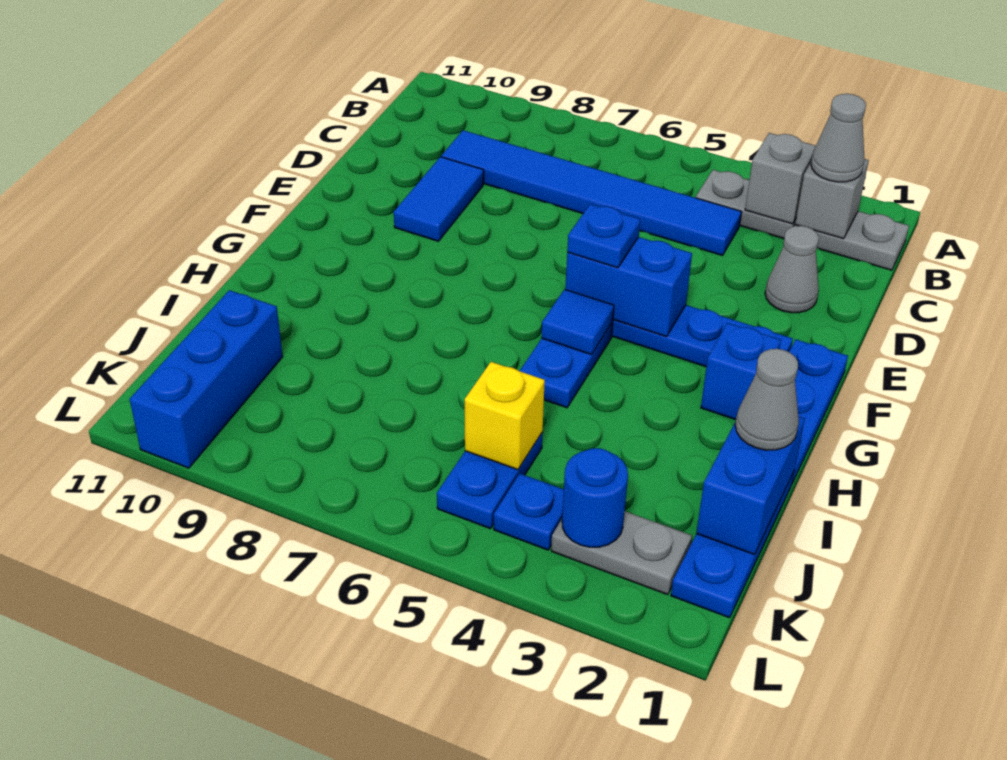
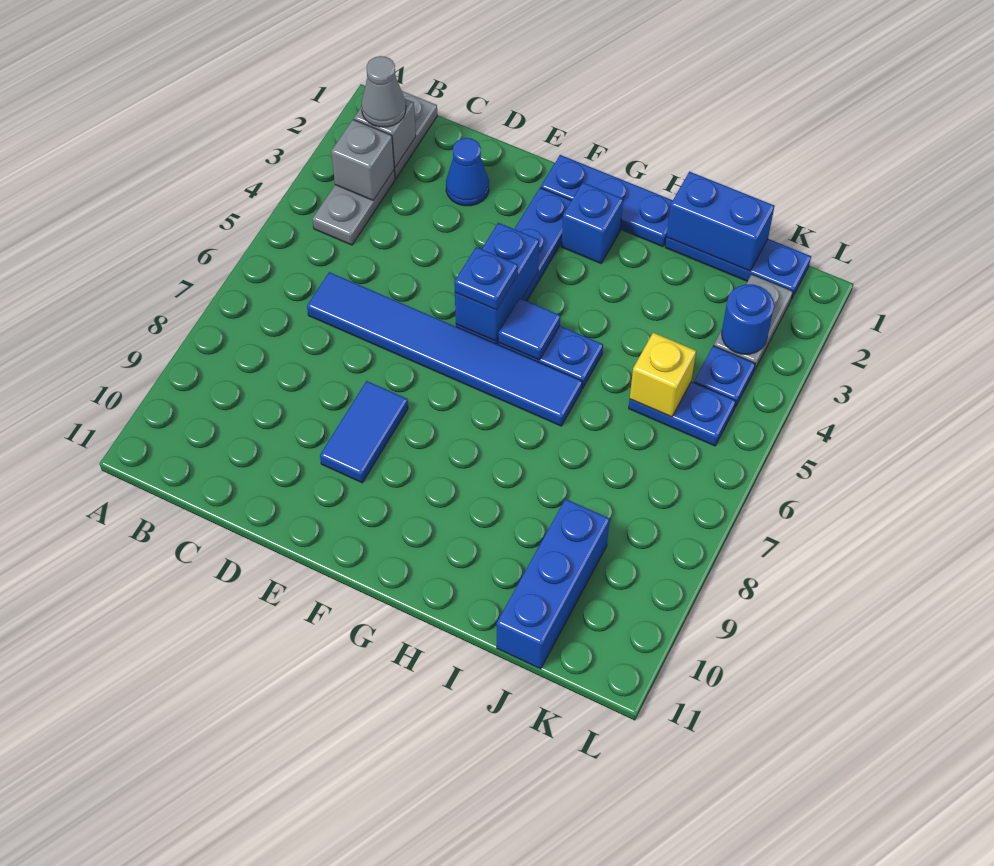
blue tile C4:C9 level 1 -> blue tile C6:H6 level 1
grey cone D2 level 1 -> blue cone D2 level 1
blue tile D9:E9 level 1 -> blue tile E8:E9 level 1
grey cone I1 level 3 -> none
blue brick J10:L10 level 1 -> blue brick J9:J11 level 1

